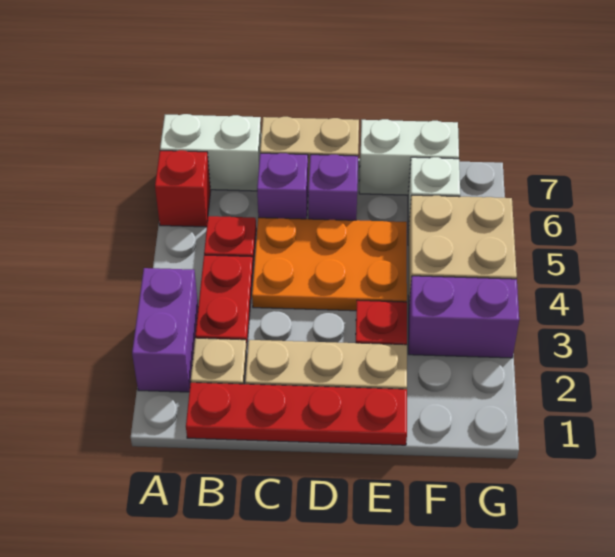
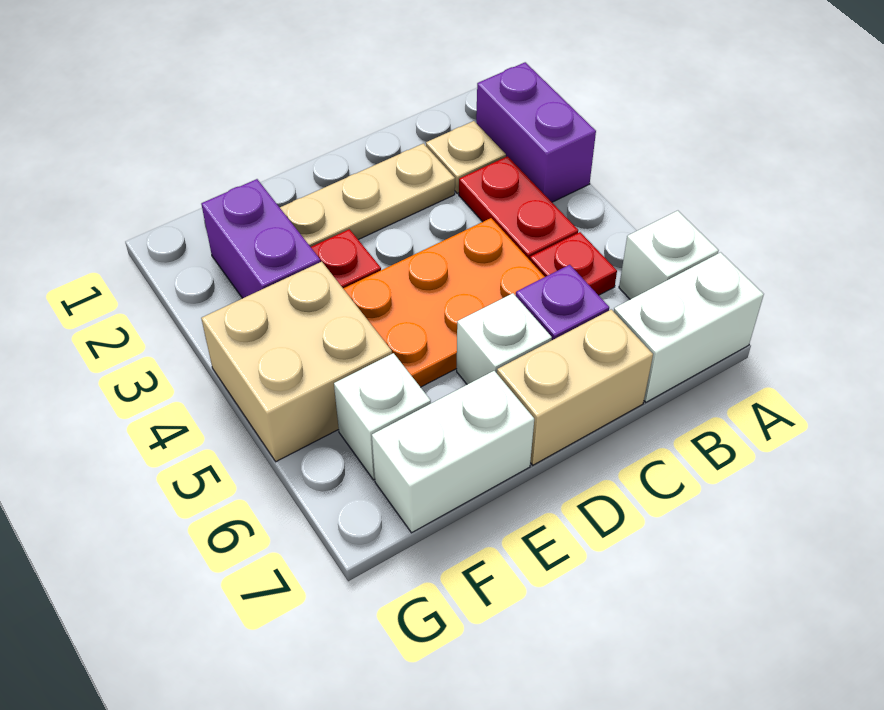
red brick A6 level 1 -> white brick A6 level 1
red plate B1:E1 level 1 -> none
purple brick D6 level 1 -> white brick D6 level 1
purple brick F3:G3 level 1 -> purple brick F2:F3 level 1

